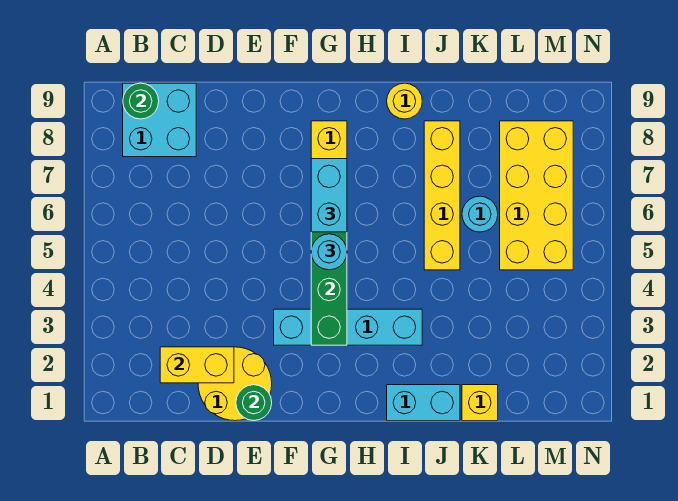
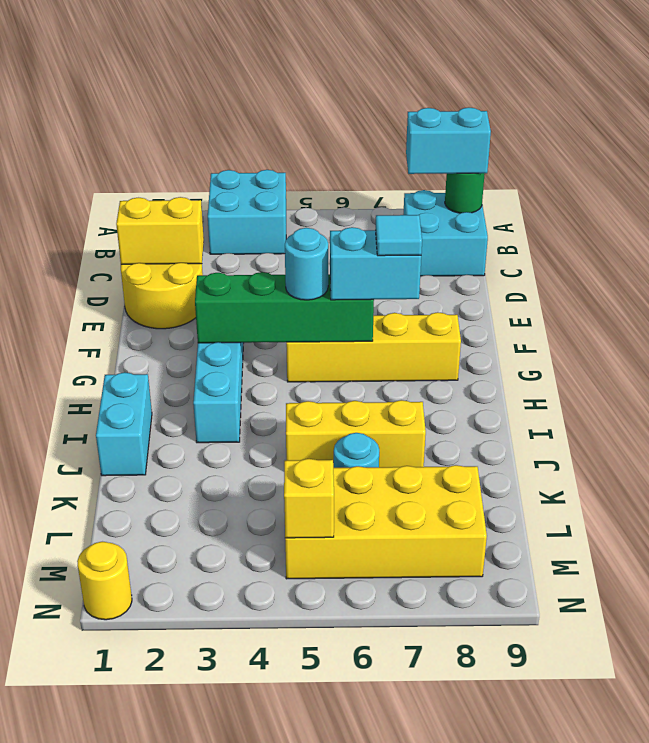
none -> cyan brick A3:B4 level 1
none -> cyan brick B8:B9 level 3
yellow brick C2:D2 level 2 -> yellow brick D1:D2 level 2
green round brick E1 level 2 -> none
none -> cyan tile G7 level 4
yellow round brick I9 level 1 -> yellow round brick N1 level 1
yellow brick J5:J8 level 1 -> yellow brick J5:J7 level 1
yellow brick K1 level 1 -> yellow brick M5 level 2

